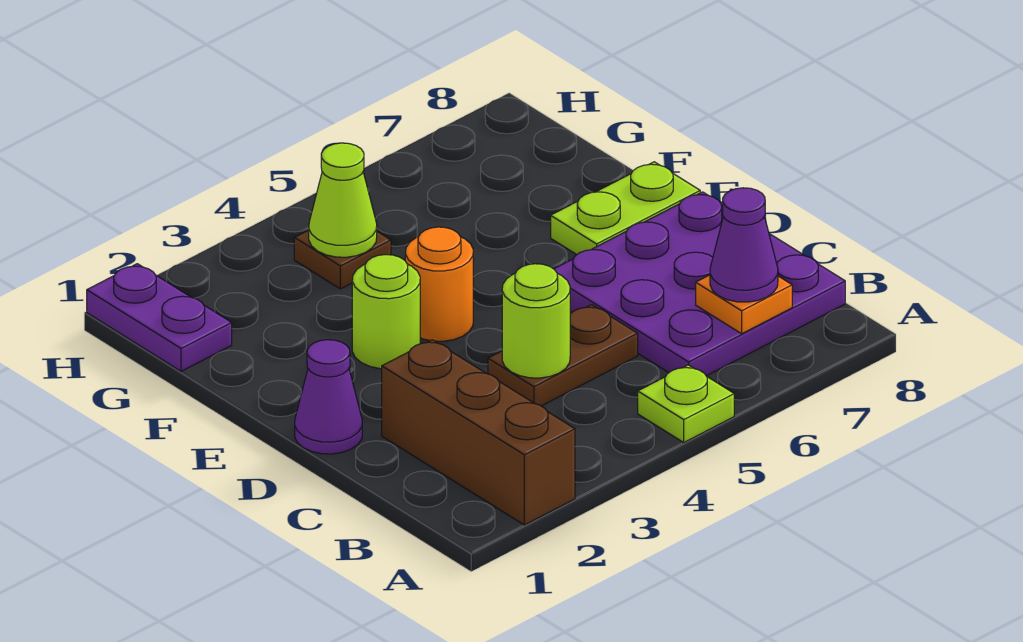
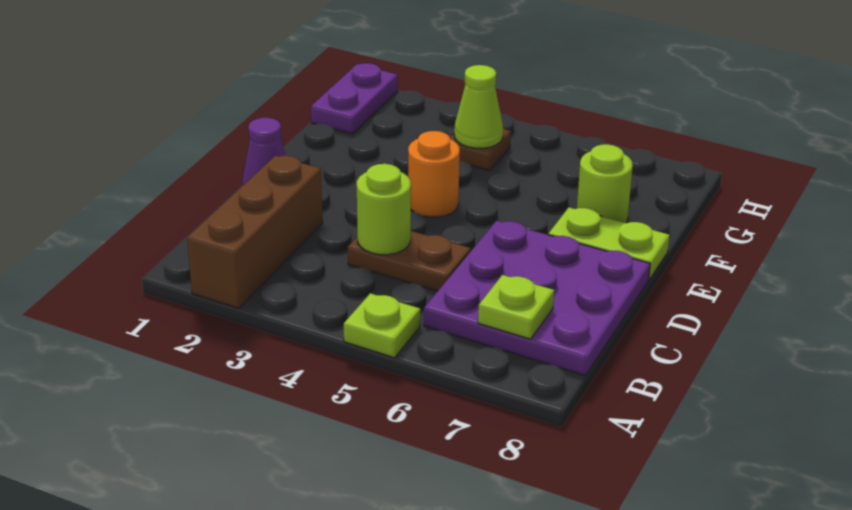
orange plate B7 level 2 -> lime plate B7 level 2
purple cone B7 level 3 -> none
lime round brick E3 level 1 -> lime round brick F7 level 1

